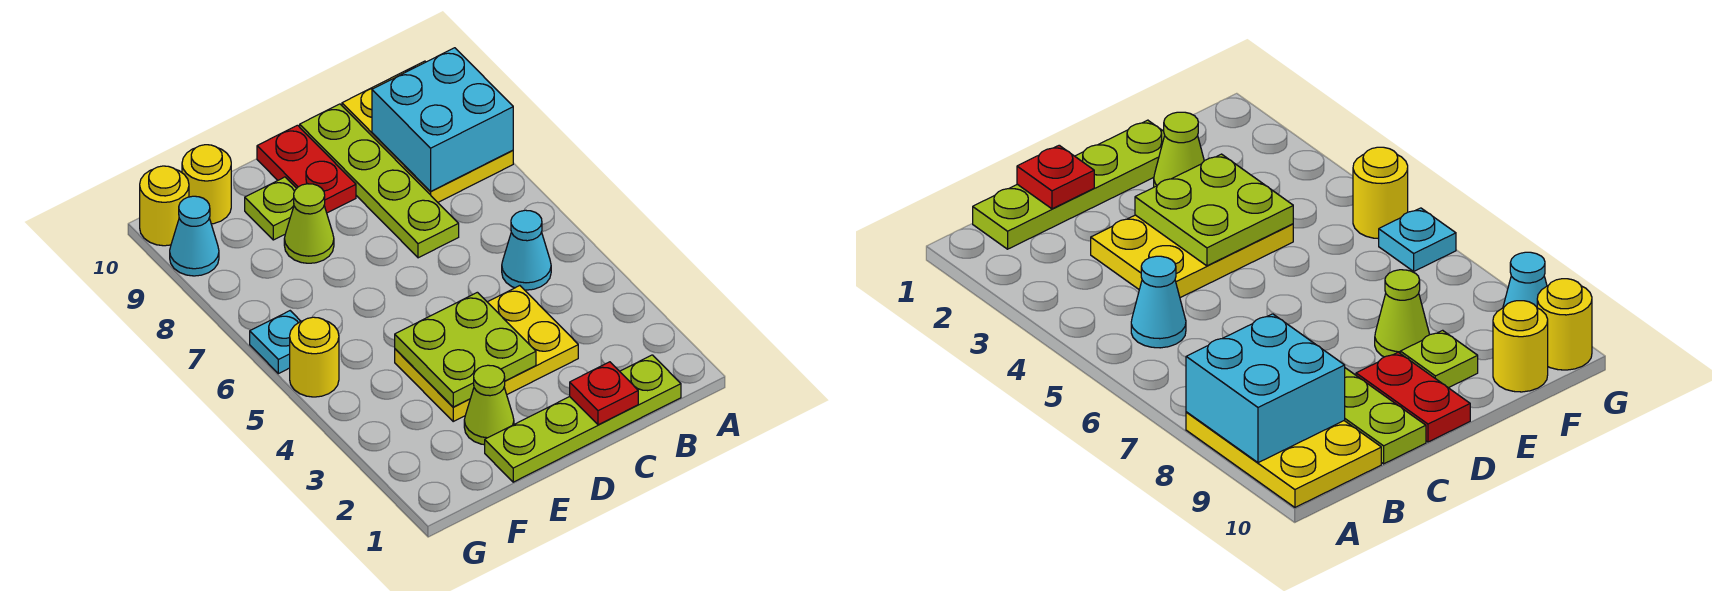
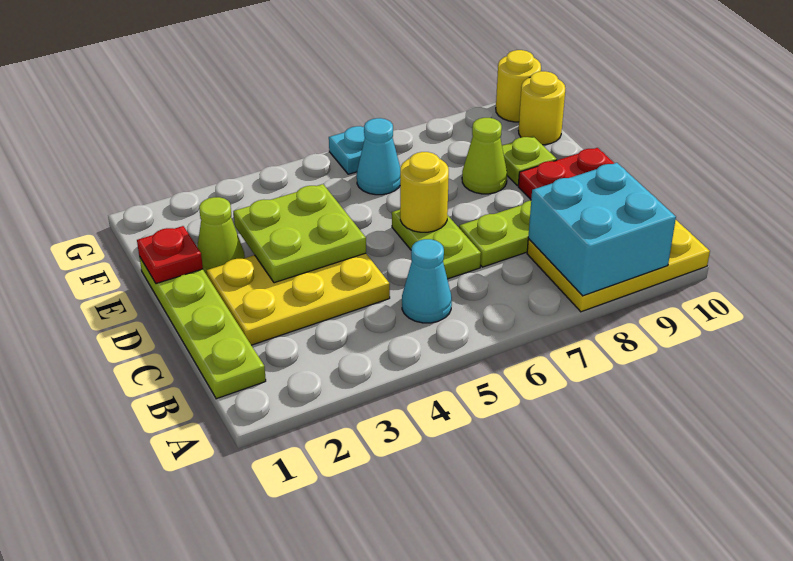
red plate C1 level 2 -> red plate E1 level 2
yellow plate C3:E4 level 1 -> yellow plate C2:D4 level 1
none -> lime plate C6:D6 level 1
yellow round brick G5 level 1 -> yellow round brick D6 level 2
cyan cone G9 level 1 -> cyan cone F6 level 1

